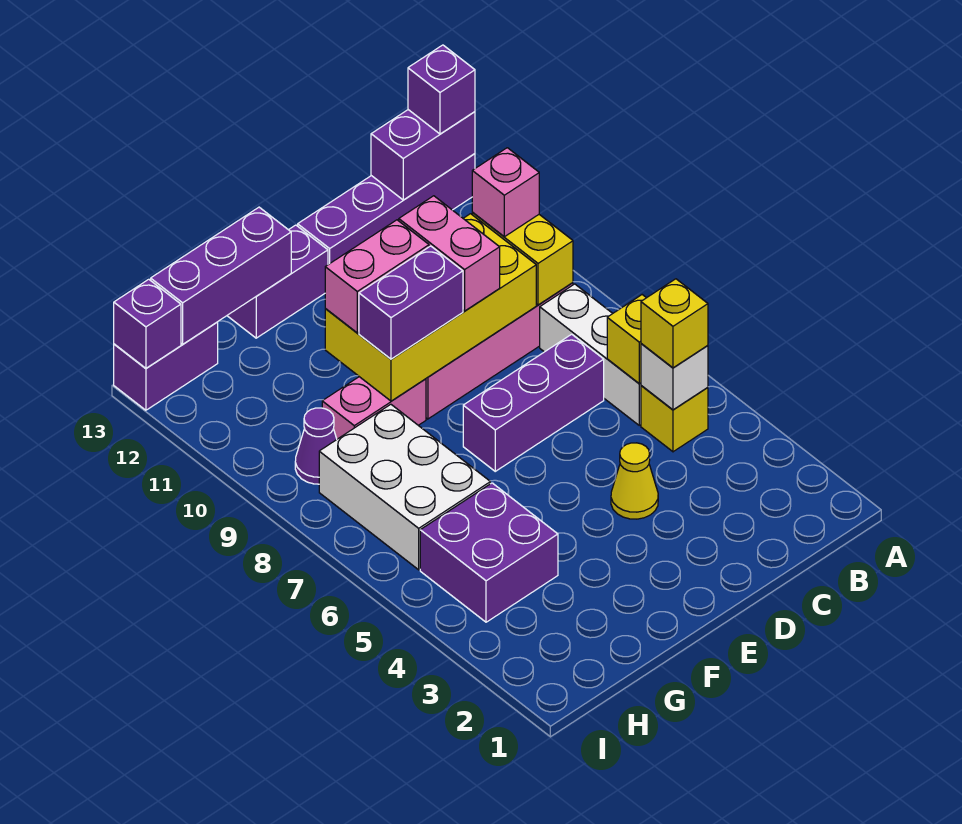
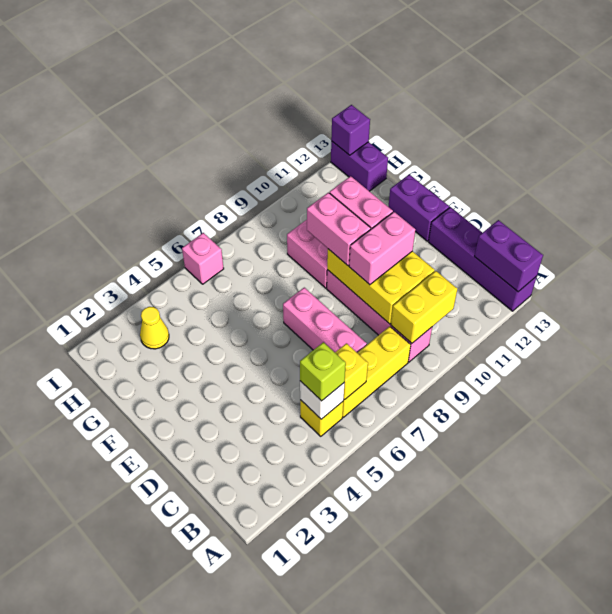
purple brick A13 level 3 -> none
yellow brick B5 level 3 -> lime brick B5 level 3
white brick B6:B8 level 1 -> yellow brick B6:B8 level 1
pink brick B10 level 3 -> pink brick I6 level 1
purple brick C7:E7 level 1 -> pink brick C7:E7 level 1
yellow brick C9:F10 level 2 -> yellow brick C9:E10 level 2
yellow cone D4 level 1 -> yellow cone H3 level 1
purple brick E9:F9 level 3 -> pink brick E9:F9 level 3
purple brick F13:H13 level 2 -> none
purple brick G4:H5 level 1 -> none
white brick G6:H8 level 1 -> none
purple cone H9 level 1 -> none

